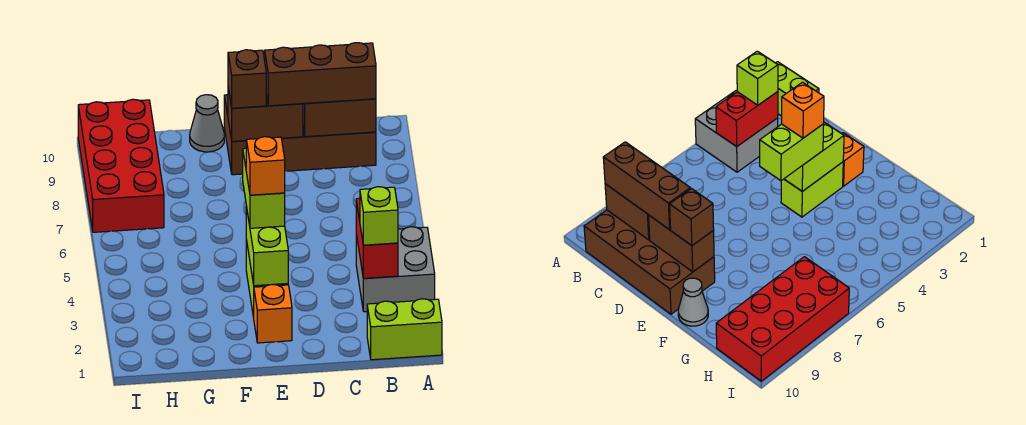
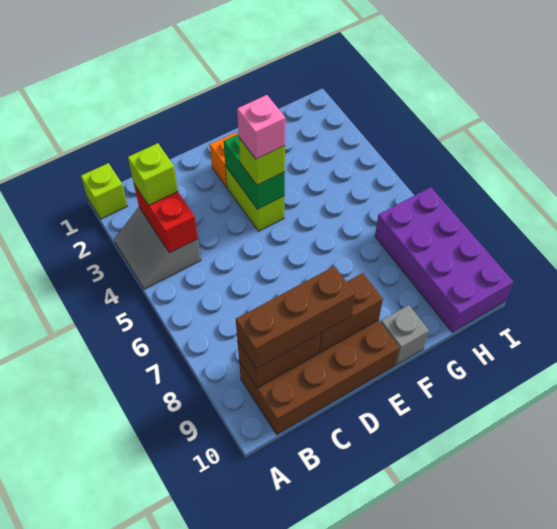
lime brick A1:B1 level 1 -> lime brick A1 level 1
grey brick A3:B4 level 1 -> grey slope A3:B4 level 1 top B
lime brick E3:E4 level 2 -> green brick E3:E4 level 2
lime brick E4:E5 level 3 -> lime brick E4 level 3
orange brick E4 level 4 -> pink brick E4 level 4
brown brick E9 level 3 -> none
grey cone F10 level 1 -> grey brick F10 level 1
red brick H7:I10 level 1 -> purple brick H7:I10 level 1

